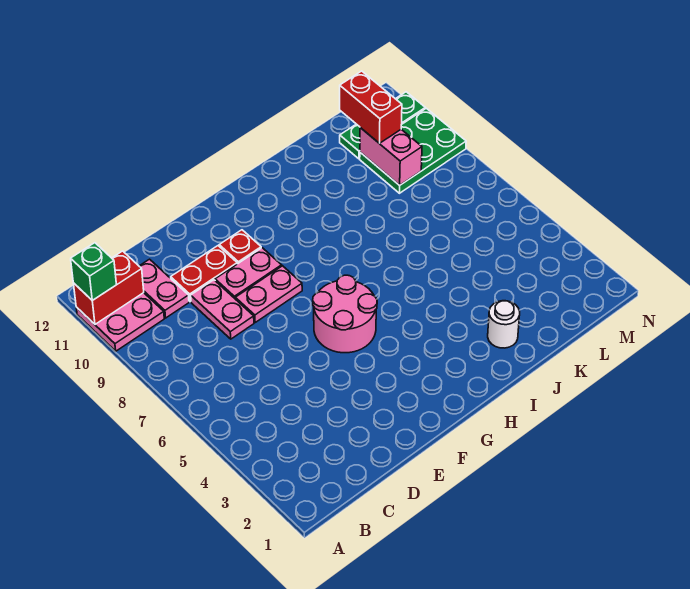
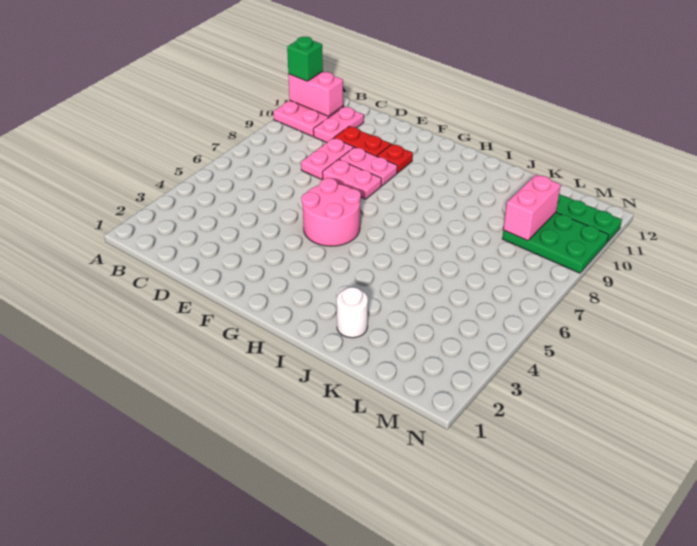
red brick A11:B11 level 2 -> pink brick A11:B11 level 2
red brick L10:L11 level 3 -> none

